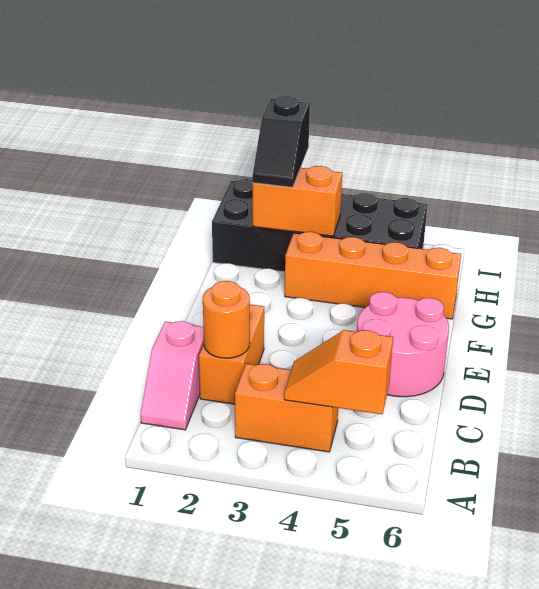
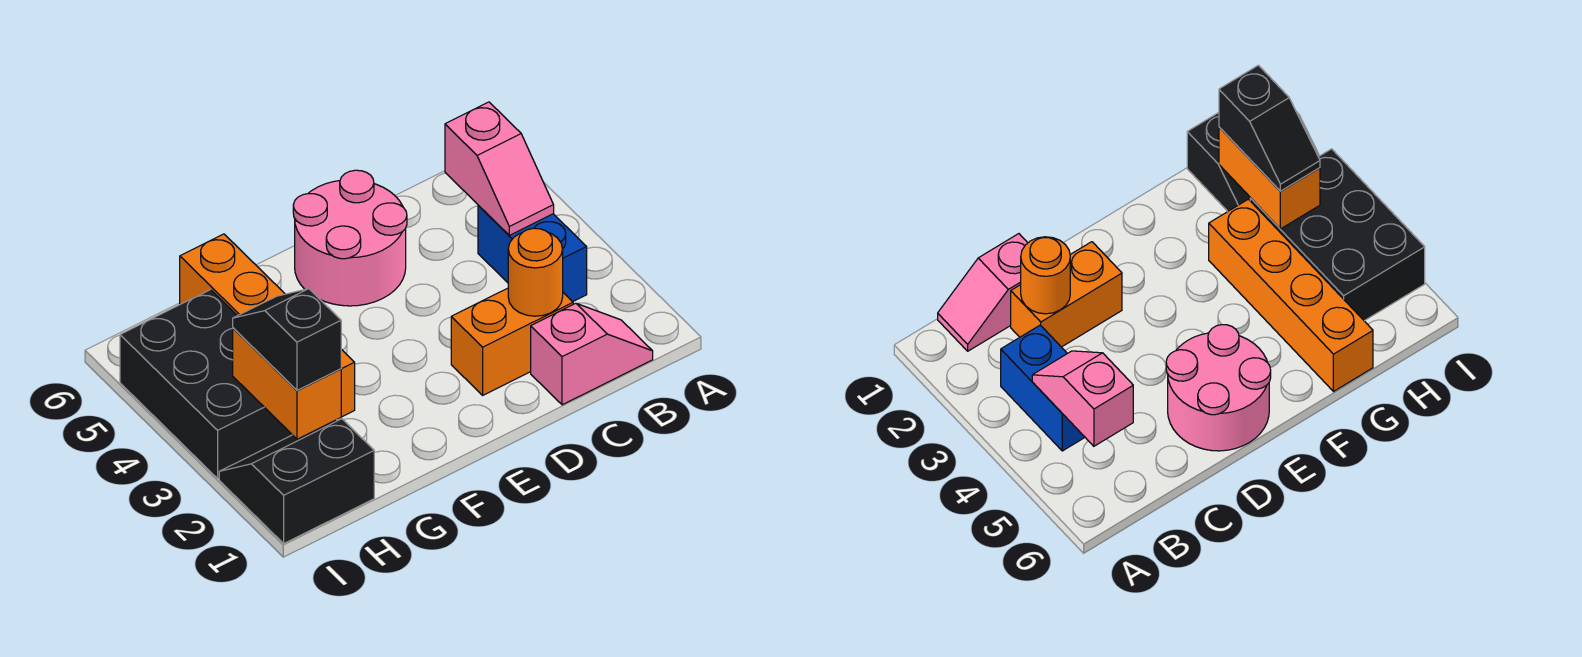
orange brick B3:B4 level 1 -> blue brick B3:B4 level 1
orange slope B4:B5 level 2 top 5 -> pink slope B4:B5 level 2 top 5
black slope H2:I2 level 3 top I -> black slope H2:H3 level 3 top 2

